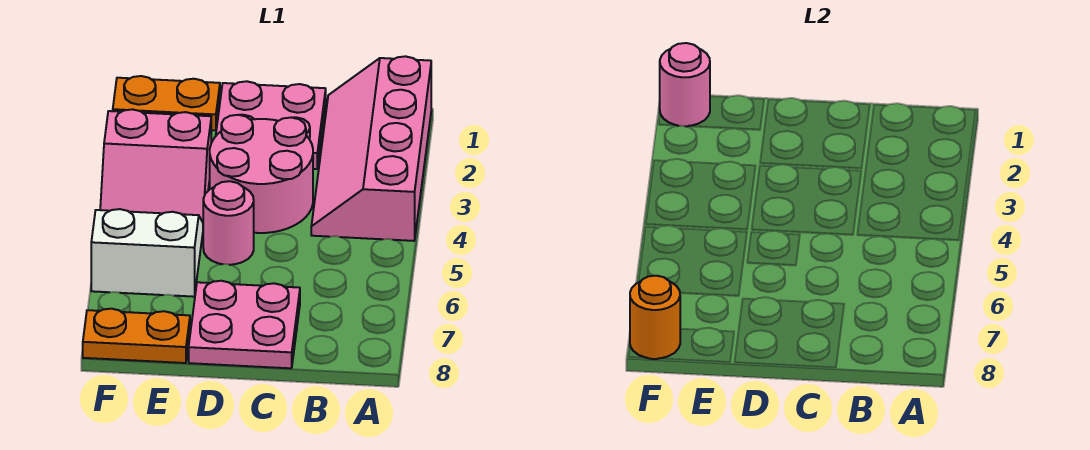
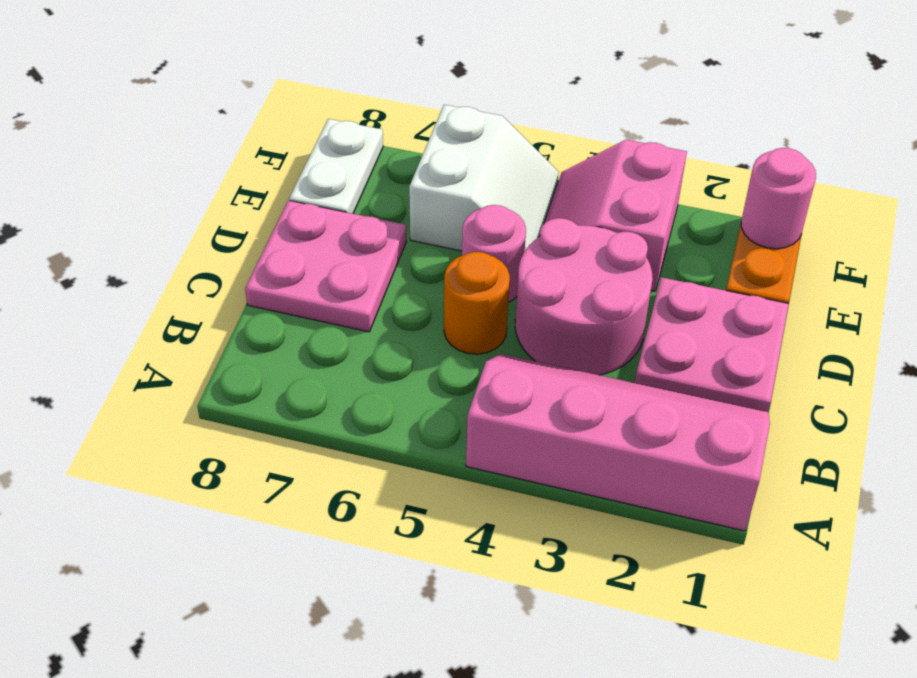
orange plate E8:F8 level 1 -> white plate E8:F8 level 1
orange round brick F8 level 2 -> orange round brick C5 level 1

